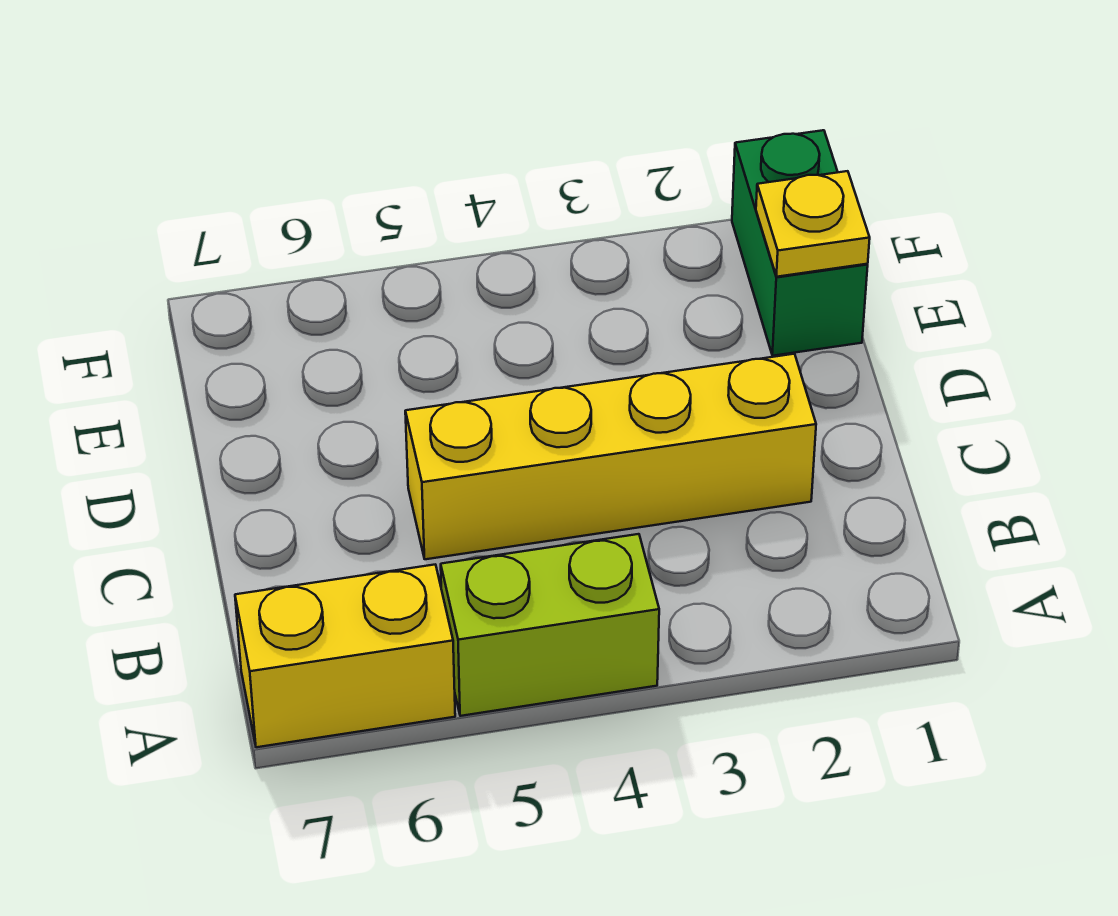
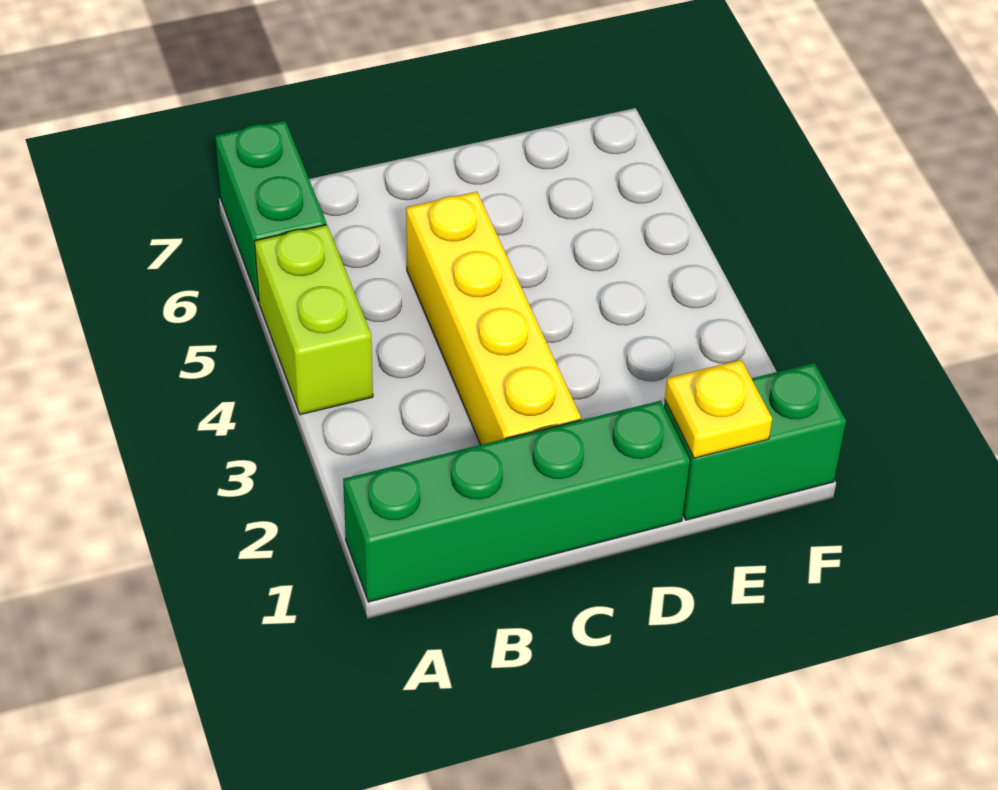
none -> green brick A1:D1 level 1
yellow brick A6:A7 level 1 -> green brick A6:A7 level 1

